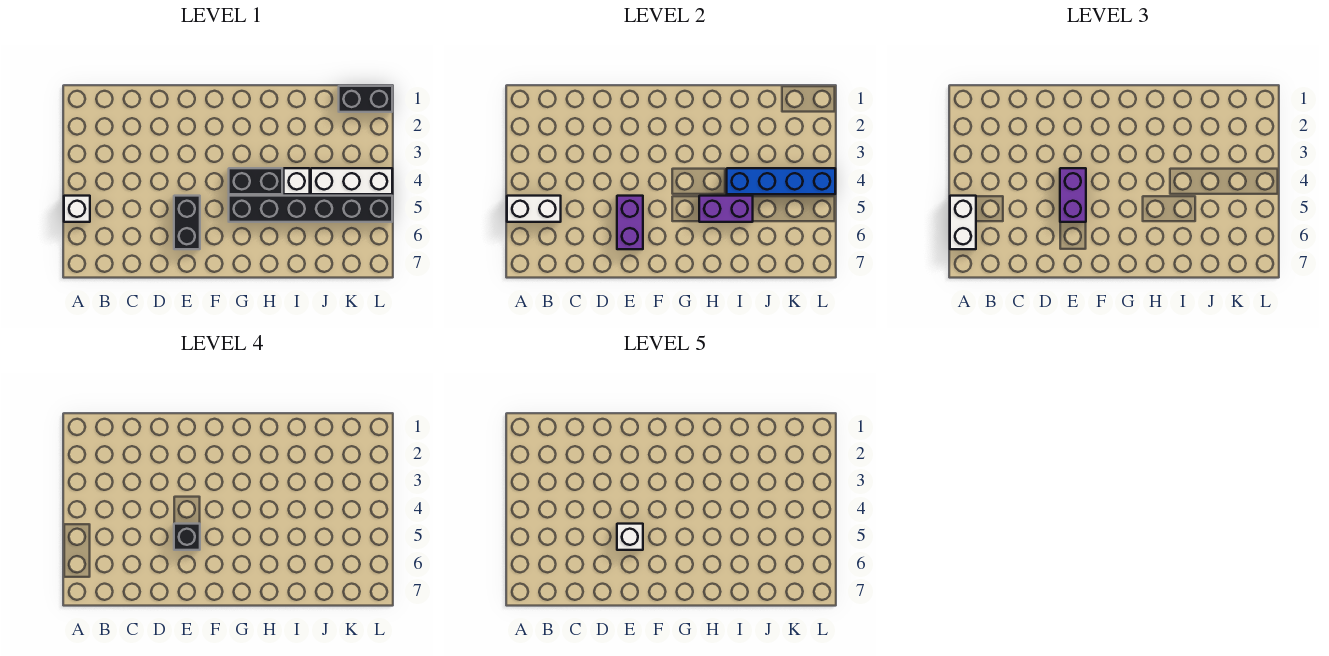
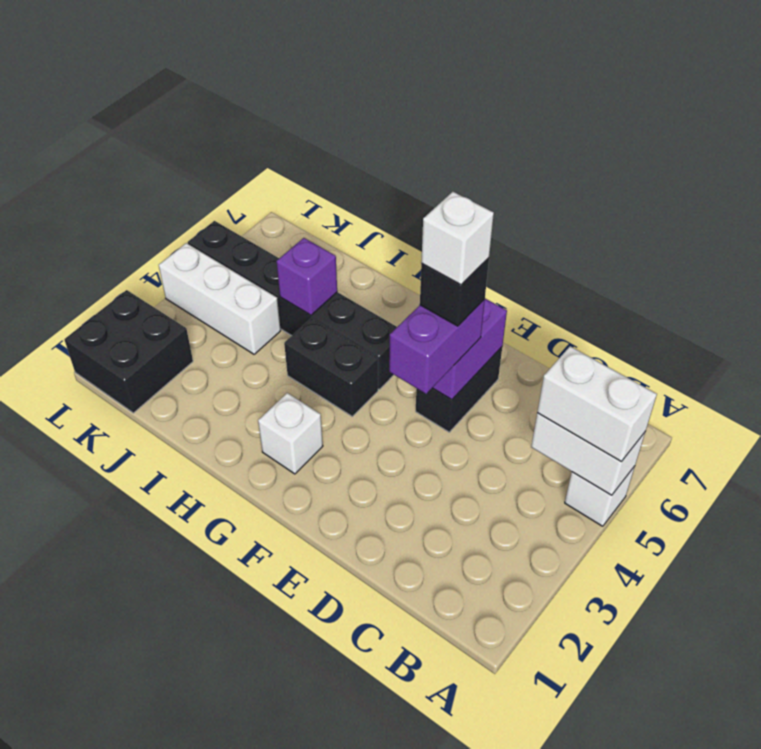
white brick A5:A6 level 3 -> white brick A5:B5 level 3
purple brick H5:I5 level 2 -> purple brick I5 level 2
white brick I4 level 1 -> white brick G2 level 1
blue brick I4:L4 level 2 -> none
black brick K1:L1 level 1 -> black brick K1:L2 level 1

